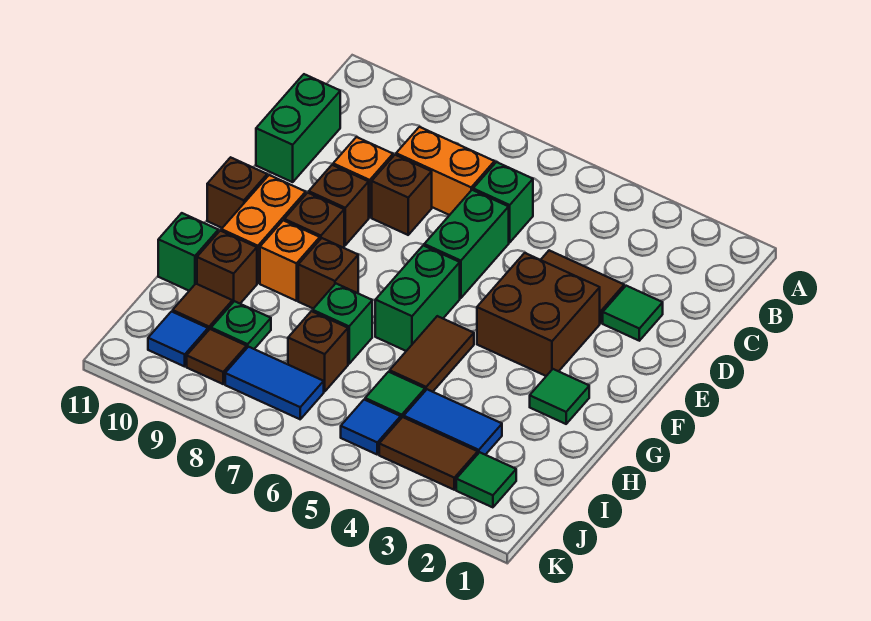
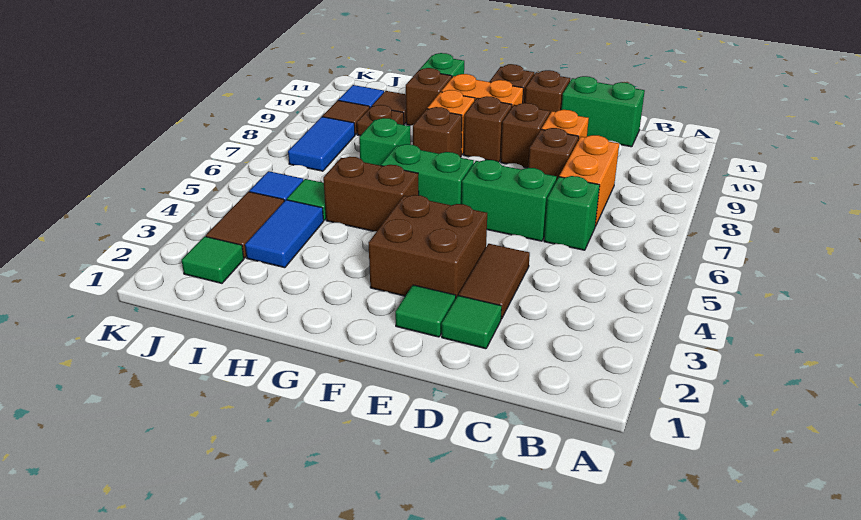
green tile G2 level 1 -> green tile E2 level 1
brown tile G5:H5 level 1 -> brown brick G5:H5 level 1
brown brick I7 level 1 -> brown brick E11 level 1
green plate I9 level 1 -> brown plate I9 level 1

